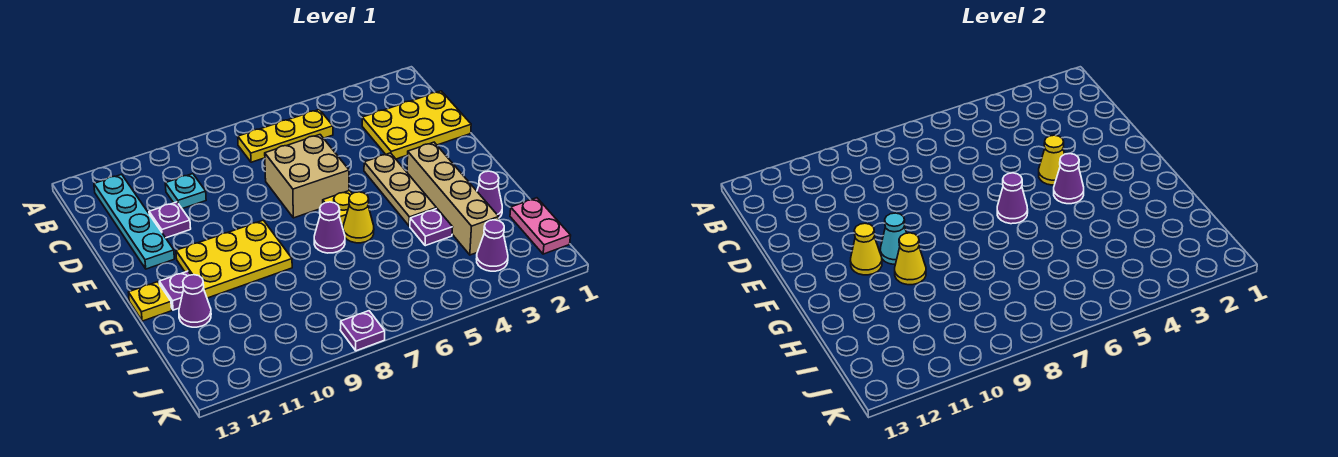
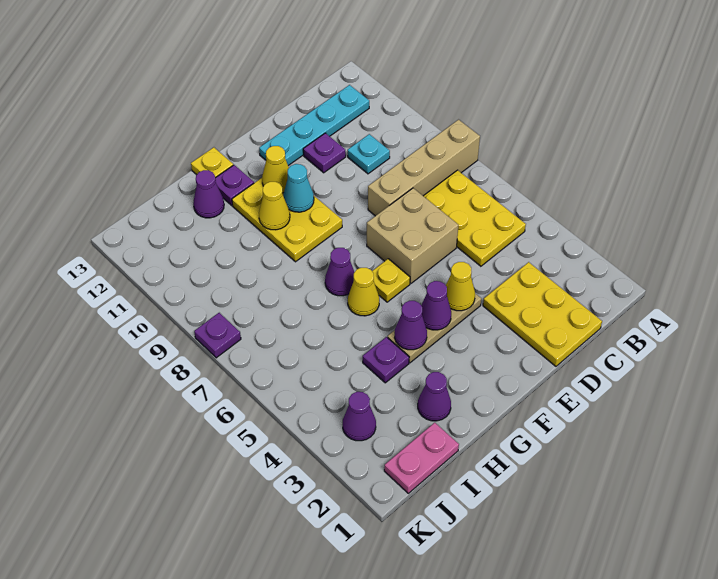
yellow plate B5:B7 level 1 -> yellow plate B5:C7 level 1
tan brick F3:I3 level 1 -> tan brick A8:D8 level 1
purple cone F6 level 2 -> purple cone G4 level 2

